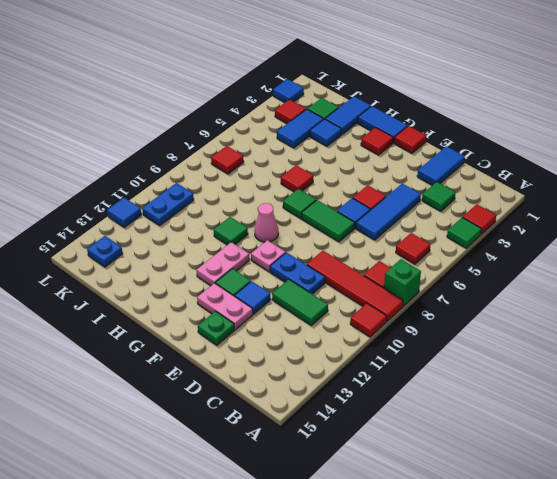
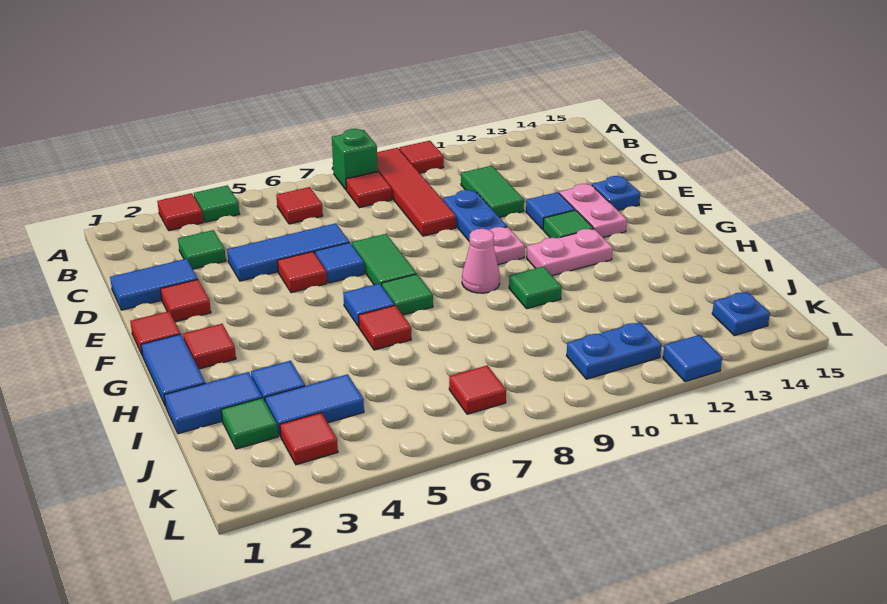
none -> red tile E2 level 1
green plate E14 level 1 -> blue plate E14 level 1
blue tile L2 level 1 -> blue tile G6 level 1

